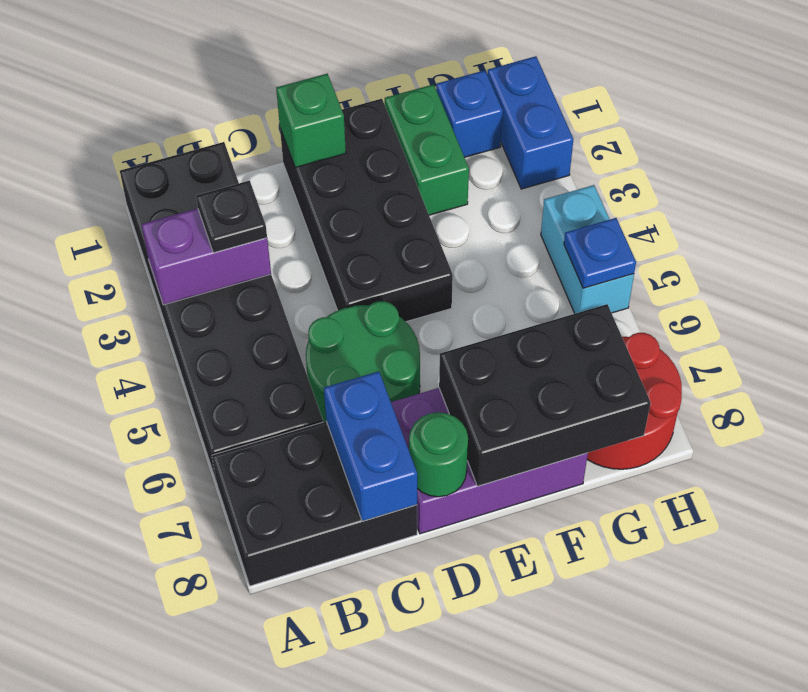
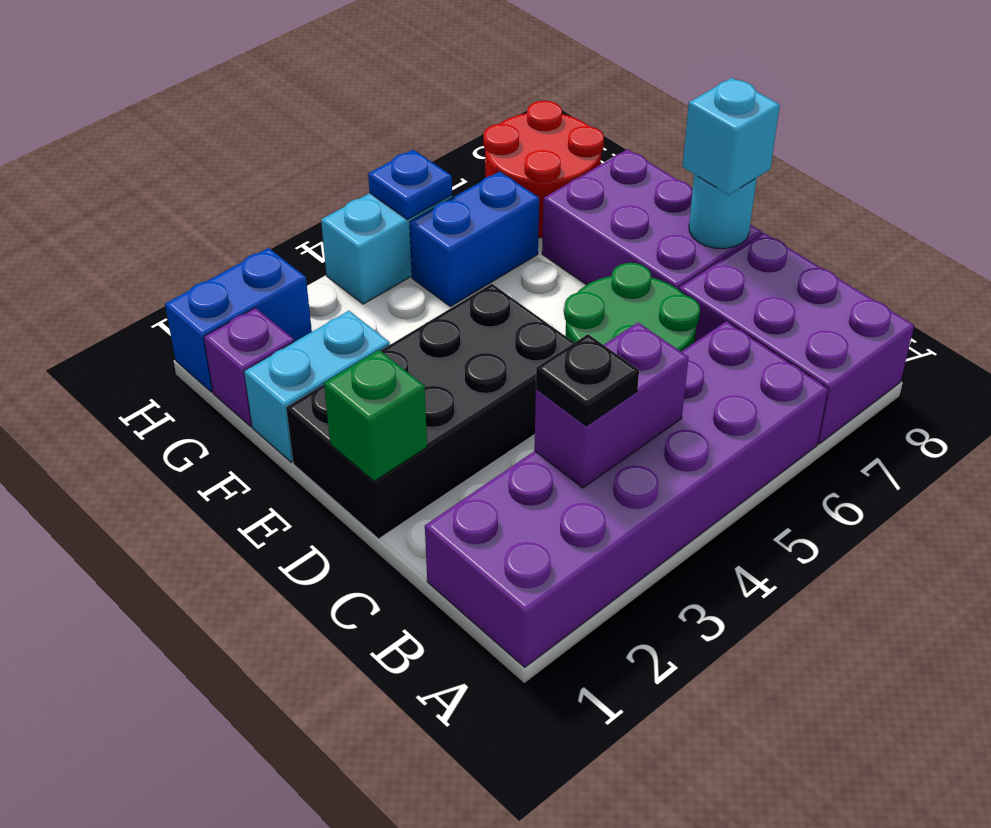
black brick A1:B6 level 1 -> purple brick A1:B6 level 1
purple brick A3:B3 level 2 -> purple brick B3:B4 level 2
black brick A7:C8 level 1 -> purple brick A7:C8 level 1
blue brick C7:C8 level 2 -> blue brick G5:G6 level 1
green round brick D8 level 2 -> cyan round brick D8 level 2
none -> cyan brick D8 level 3
black brick E7:G8 level 2 -> none
green brick F1:F2 level 1 -> cyan brick F1:F2 level 1
blue brick G1 level 1 -> purple brick G1 level 1

